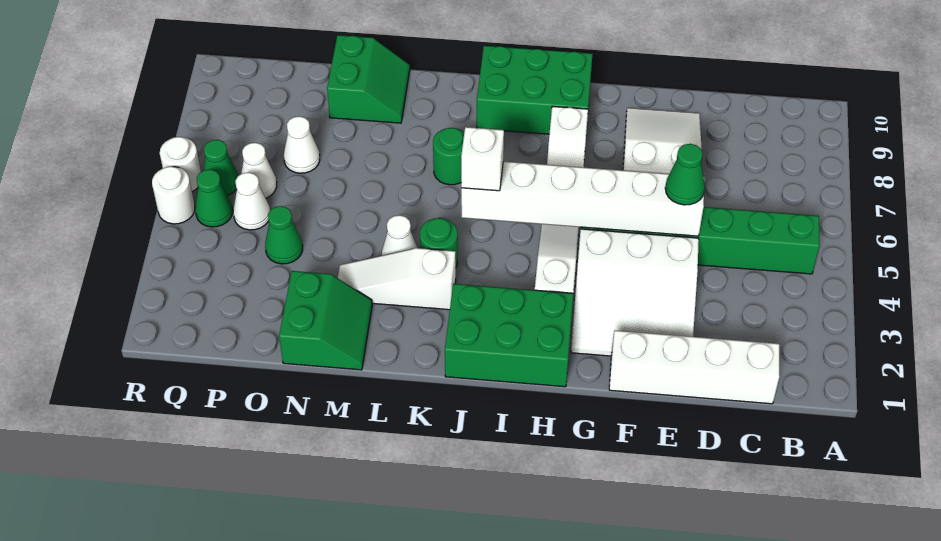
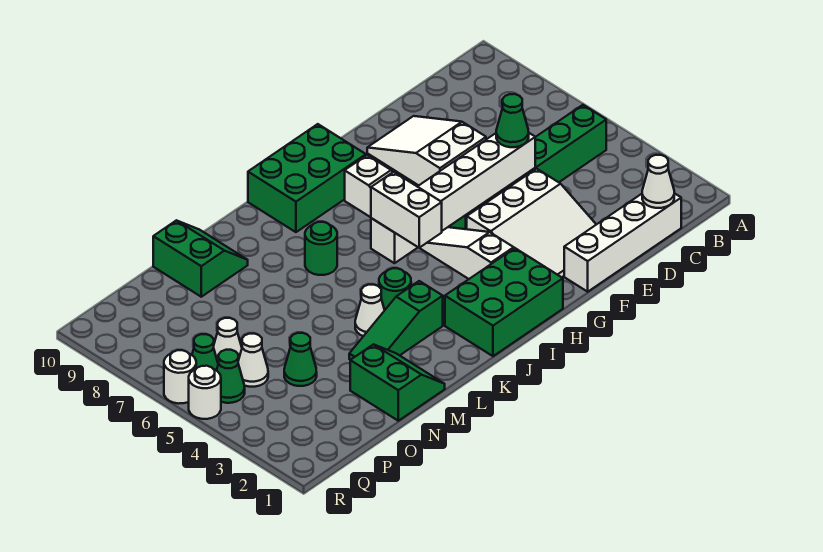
white brick J5 level 3 -> white brick J4:J5 level 3
white slope K3:M3 level 1 top K -> green slope K3:M3 level 1 top K
white cone O7 level 1 -> white cone C1 level 2

